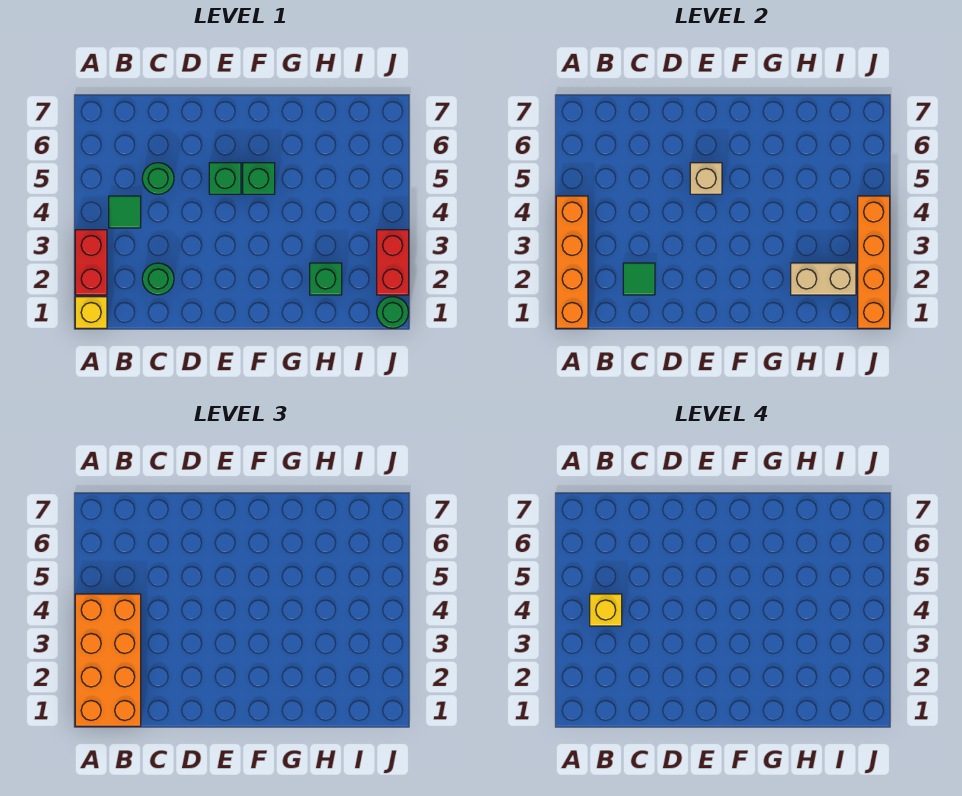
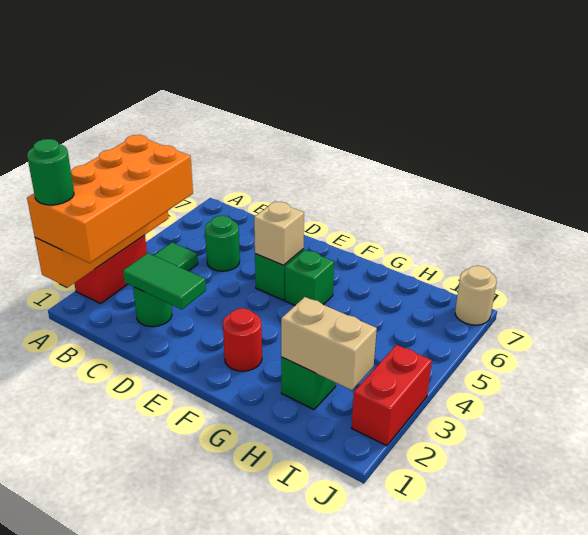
yellow brick A1 level 1 -> none
yellow brick B4 level 4 -> none
green tile C2 level 2 -> green tile C2:D2 level 2
none -> red round brick F2 level 1
green round brick J1 level 1 -> green round brick A1 level 4
orange brick J1:J4 level 2 -> none
none -> tan round brick J7 level 1

